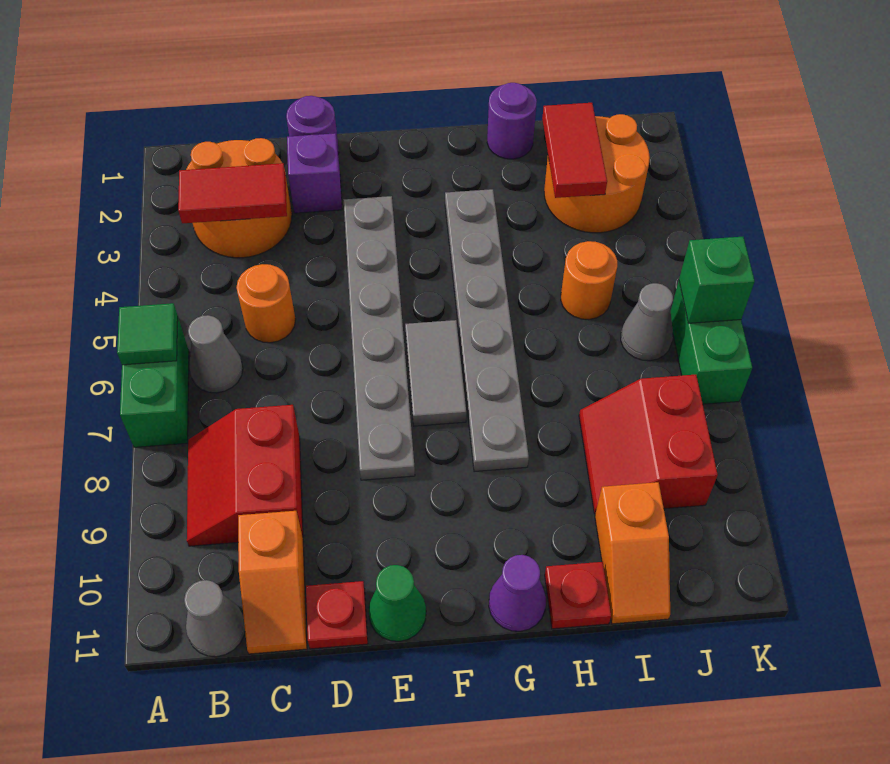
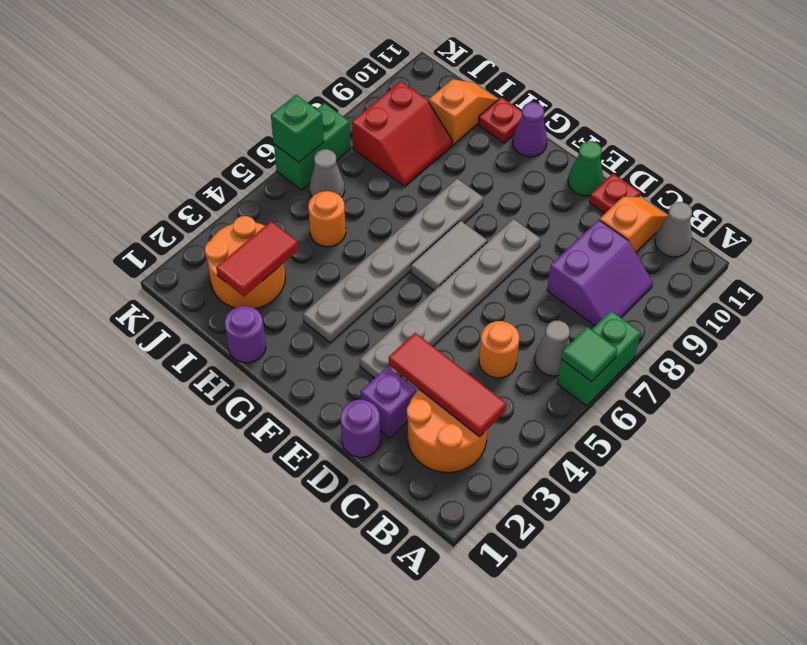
red tile B3:C3 level 2 -> red tile B3:D3 level 2
red slope B8:C9 level 1 top C -> purple slope B8:C9 level 1 top C

